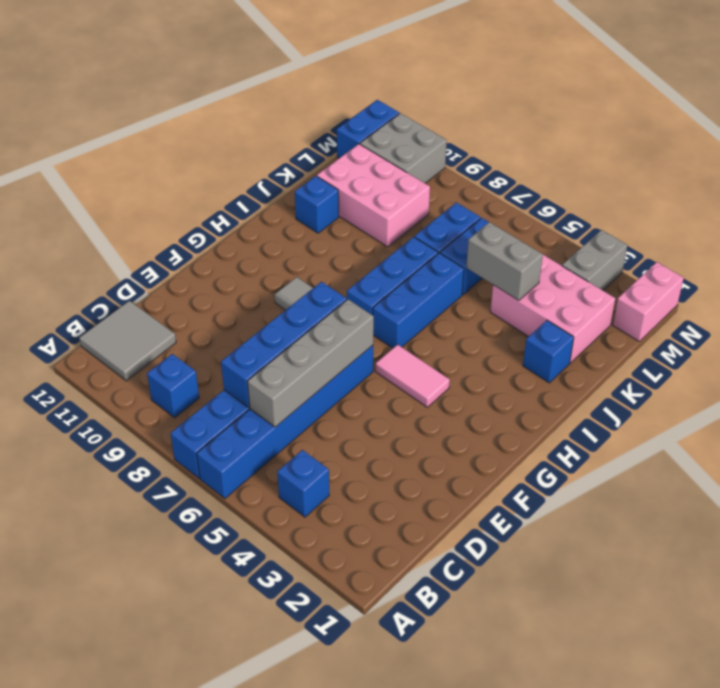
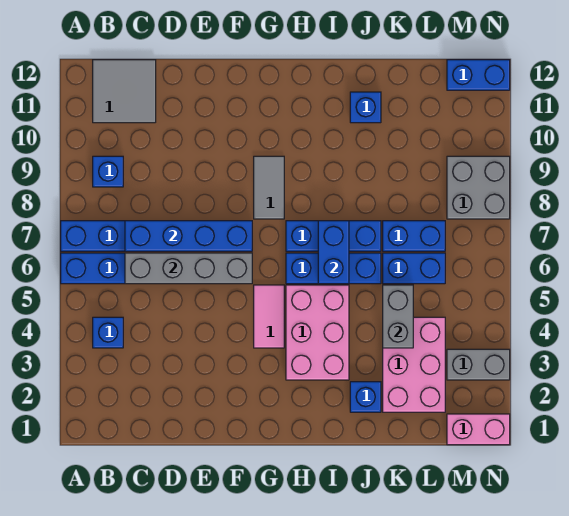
none -> blue brick I6:I7 level 2
pink brick K9:L11 level 1 -> pink brick H3:I5 level 1
grey brick M10:N11 level 1 -> grey brick M8:N9 level 1

